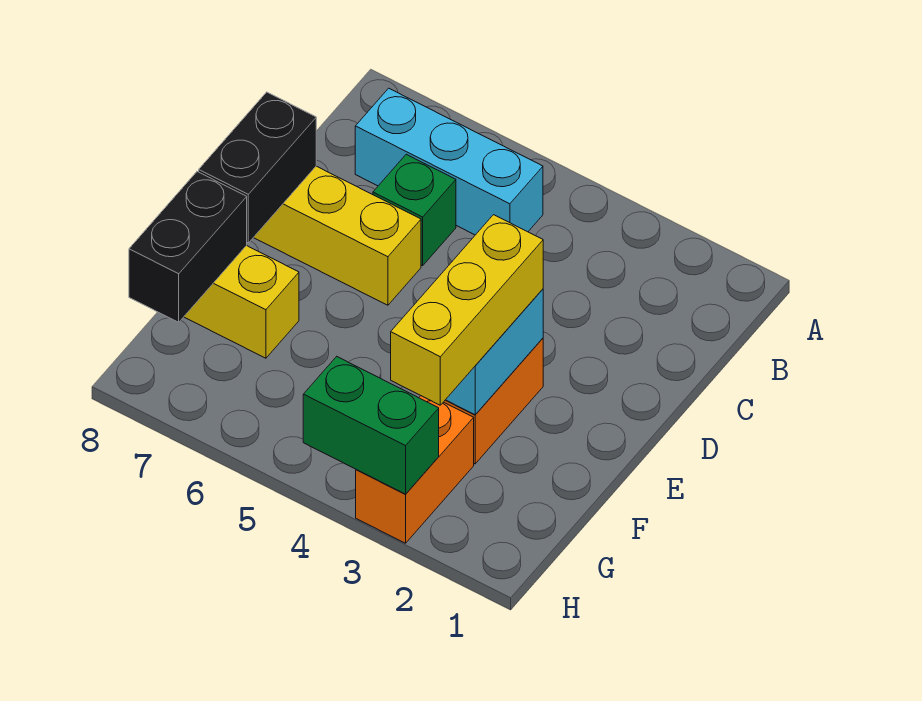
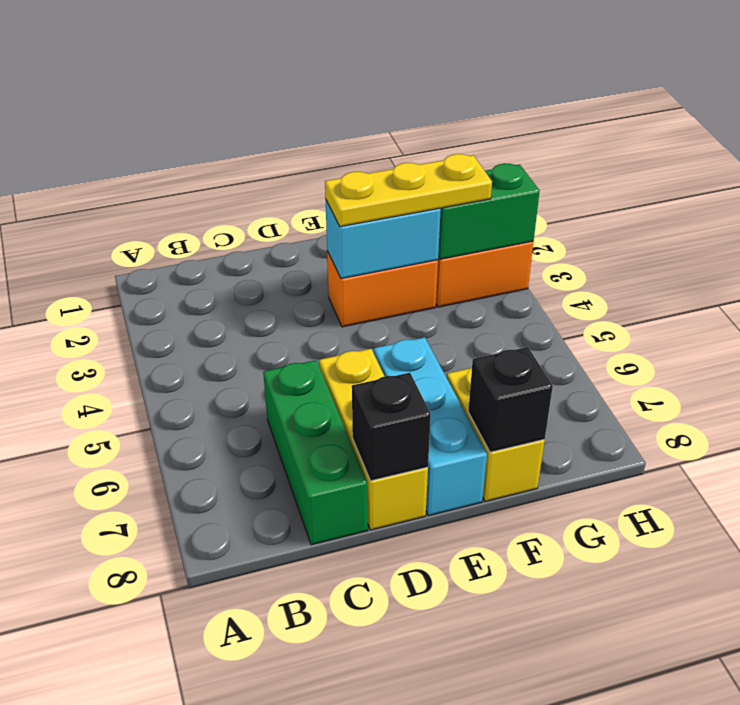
cyan brick B5:B7 level 1 -> cyan brick E6:E8 level 1
green brick C6 level 1 -> green brick C6:C8 level 1
black brick D8:E8 level 2 -> black brick D8 level 2
yellow brick E3:G3 level 3 -> yellow plate E3:G3 level 3
black brick F8:G8 level 2 -> black brick F8 level 2
green brick H3:H4 level 2 -> green brick G3:H3 level 2

